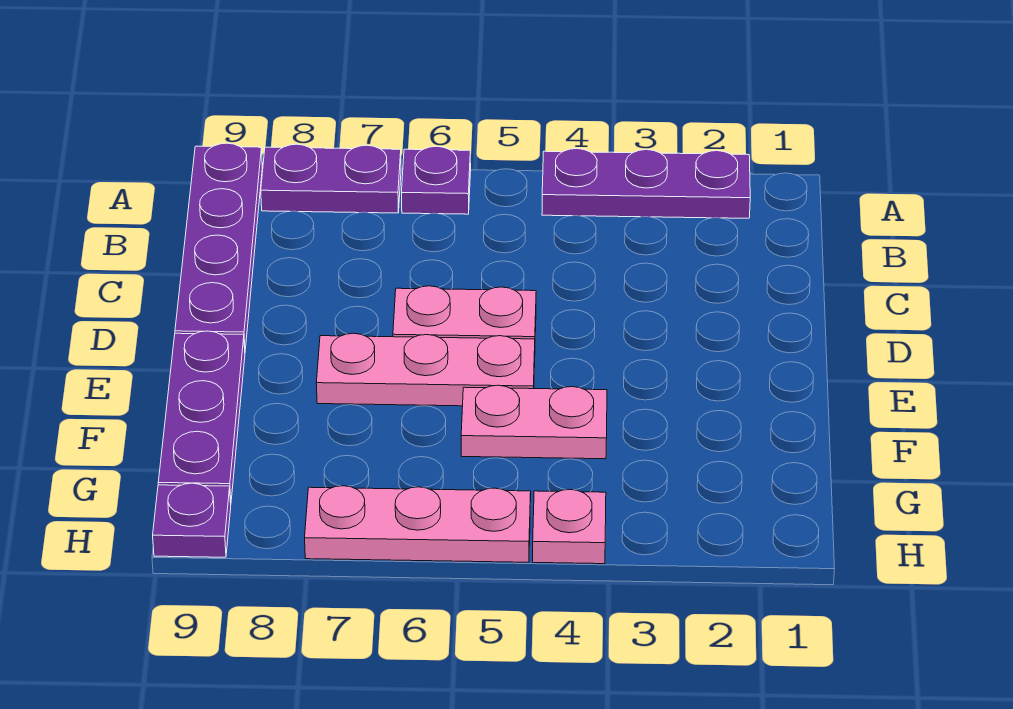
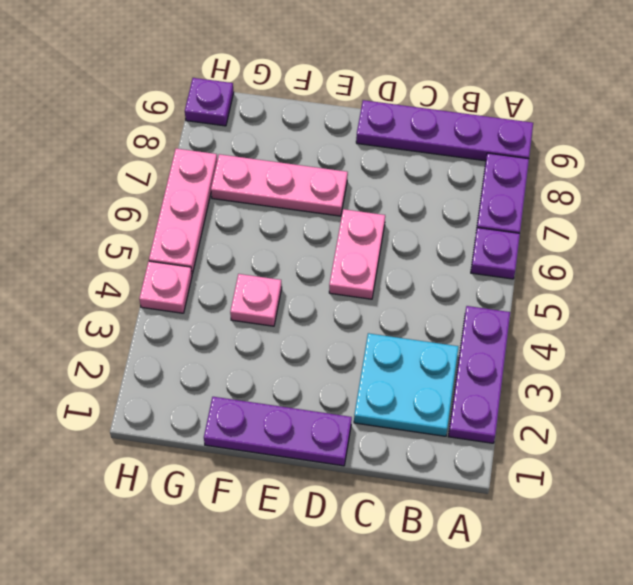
none -> cyan plate B2:C3 level 1
pink plate E5:E7 level 1 -> pink plate E7:G7 level 1
purple plate E9:G9 level 1 -> purple plate D1:F1 level 1
pink plate F4:F5 level 1 -> pink plate F4 level 1

